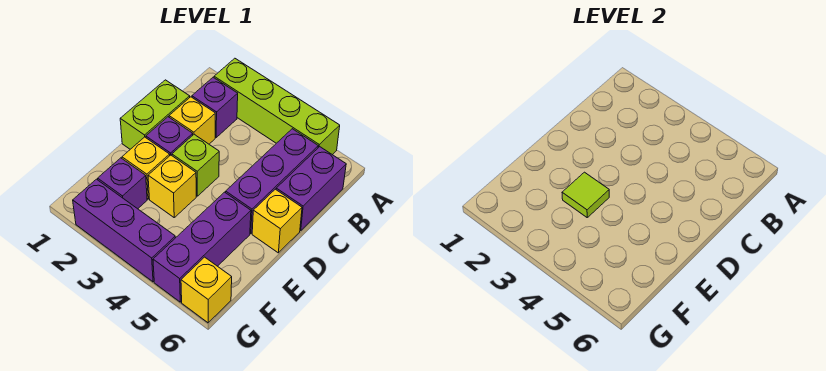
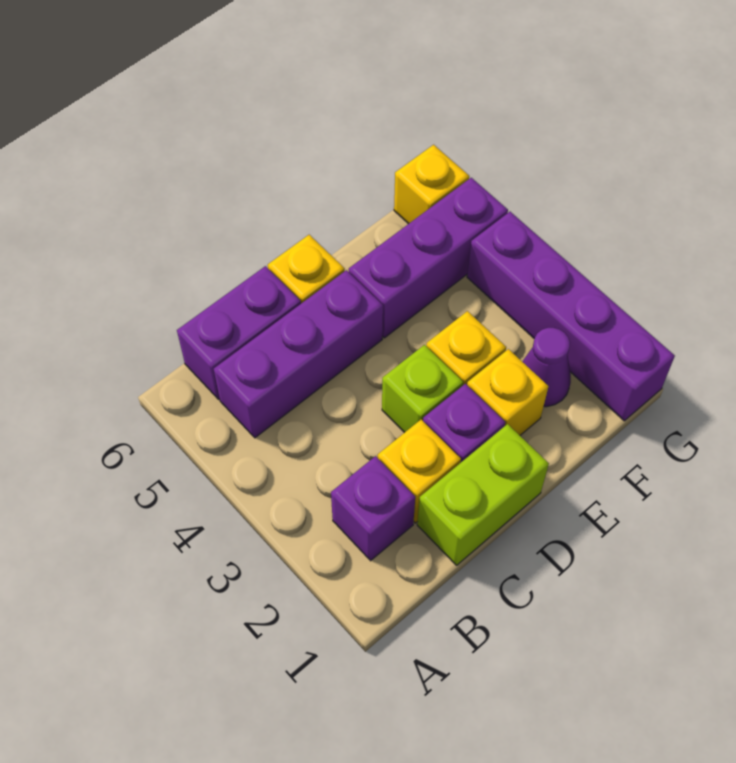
lime brick A2:A5 level 1 -> none
lime tile E3 level 2 -> none
purple brick F2 level 1 -> purple cone F2 level 1
purple brick G2:G4 level 1 -> purple brick G1:G4 level 1

